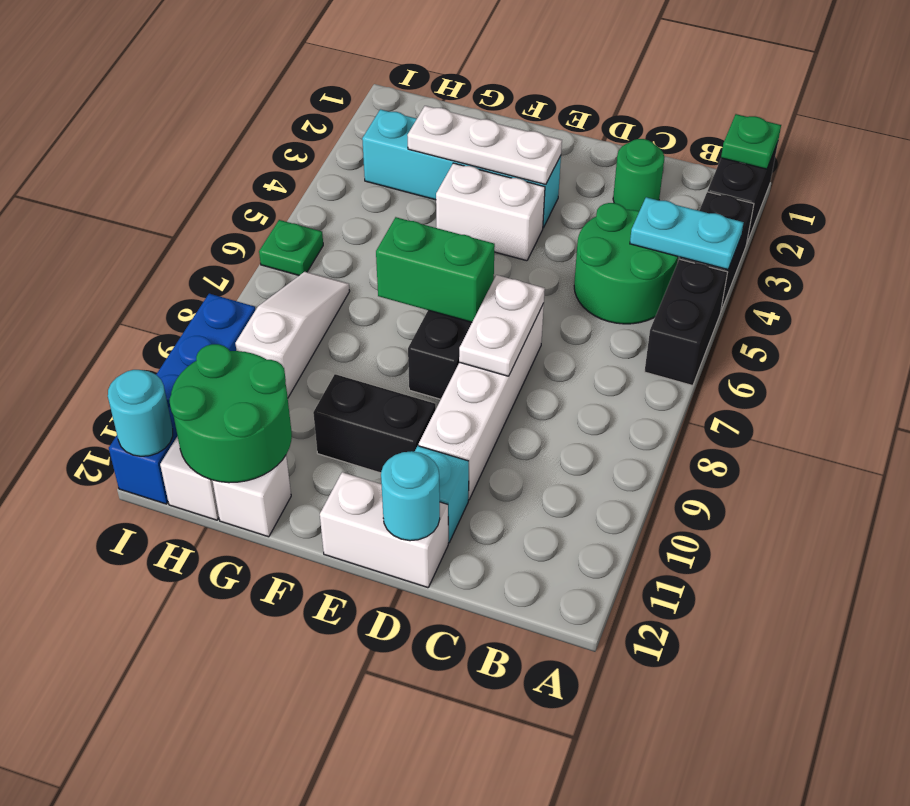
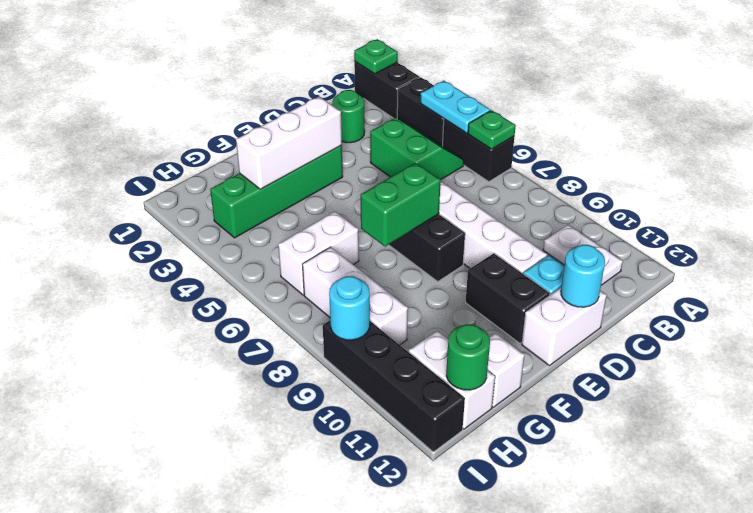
cyan plate A4:B4 level 2 -> cyan plate A4:A5 level 2
green round brick B4:C5 level 1 -> green slope B4:C5 level 1 top C
white plate D7:D8 level 2 -> white plate B10:B11 level 1
cyan brick E3:H3 level 1 -> green brick E3:H3 level 1
white plate E3:G3 level 2 -> white brick E3:G3 level 2
white brick E4:F4 level 1 -> white brick G6:H6 level 1
black brick E10:F10 level 1 -> black brick E10:E11 level 1
green round brick G11:H12 level 2 -> green round brick H12 level 2
white slope H7:H9 level 1 top 9 -> white brick H7:H9 level 1
green plate I6 level 1 -> green plate A6 level 2
blue brick I9:I12 level 1 -> black brick I9:I12 level 1
cyan round brick I12 level 2 -> cyan round brick I9 level 2

